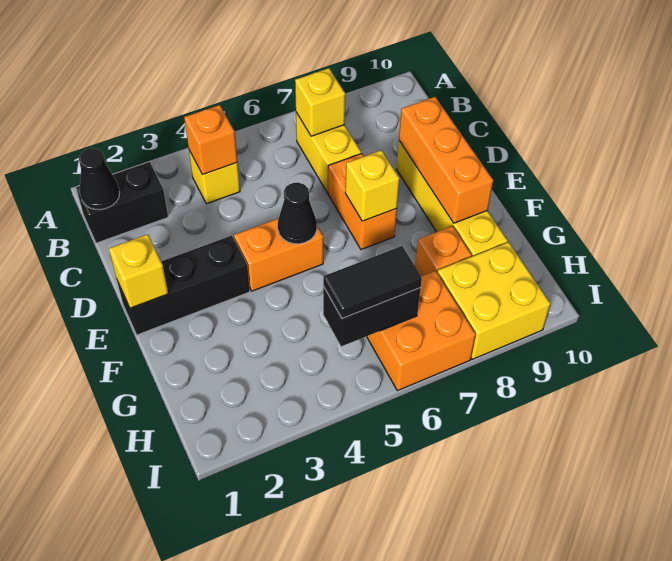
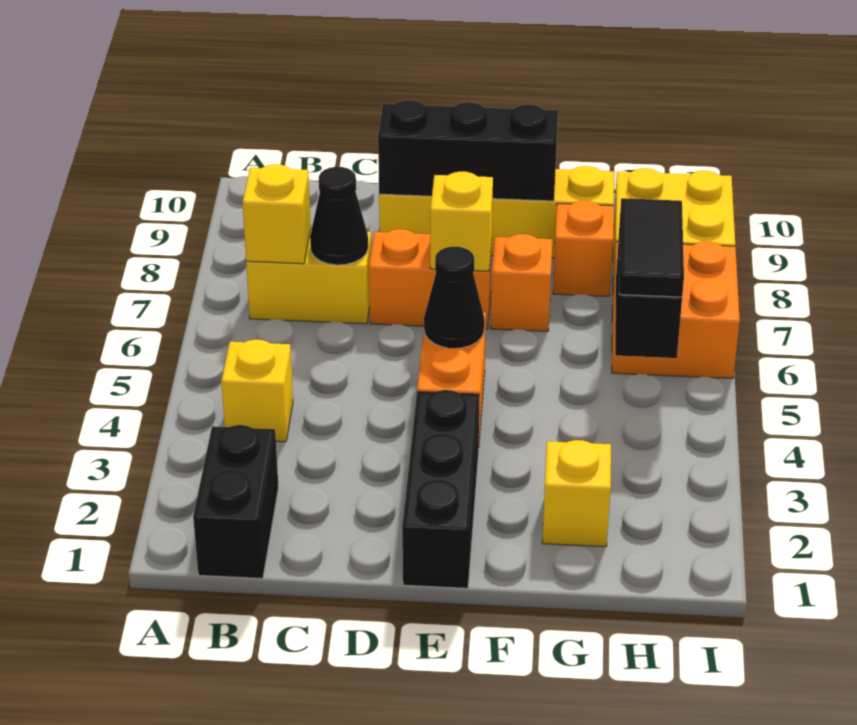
black cone B1 level 2 -> black cone C7 level 2
orange brick B4 level 2 -> orange brick F7 level 1
orange brick D9:F9 level 2 -> black brick D9:F9 level 2
yellow brick E1 level 2 -> yellow brick G2 level 1

